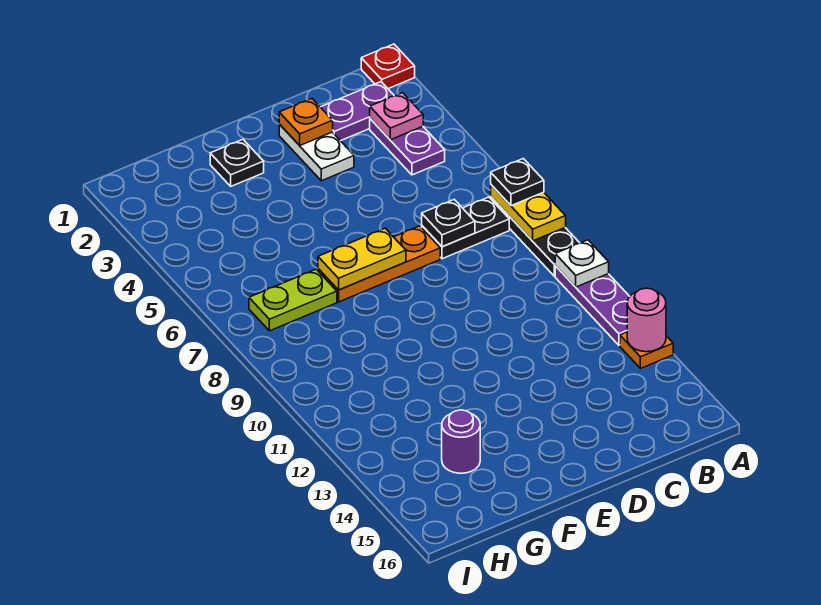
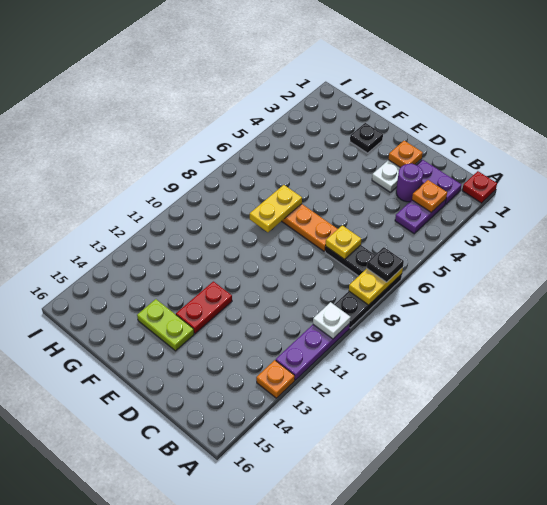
pink round brick A13 level 2 -> none
pink plate B3 level 2 -> orange plate B3 level 2
black plate C7 level 2 -> yellow plate C7 level 2
yellow plate E7:F7 level 2 -> yellow plate F7:F8 level 2
none -> red plate E12:E13 level 1
lime plate G7:H7 level 1 -> lime plate E14:F14 level 1
purple round brick G14 level 1 -> purple round brick C3 level 1

